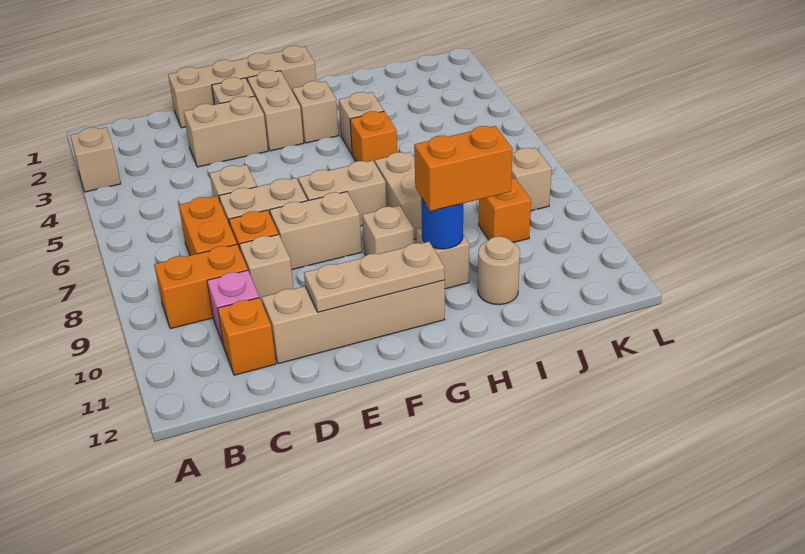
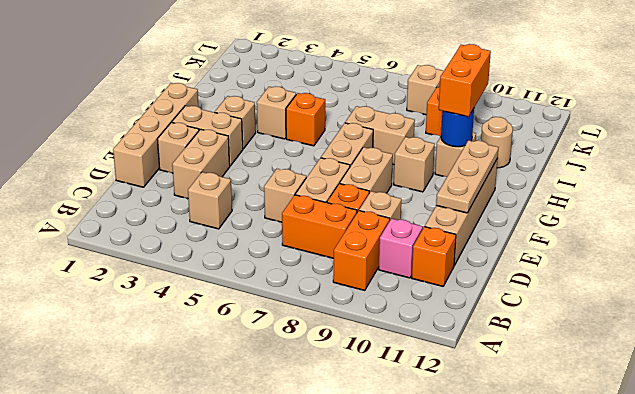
tan brick A3 level 1 -> tan brick C4 level 1

